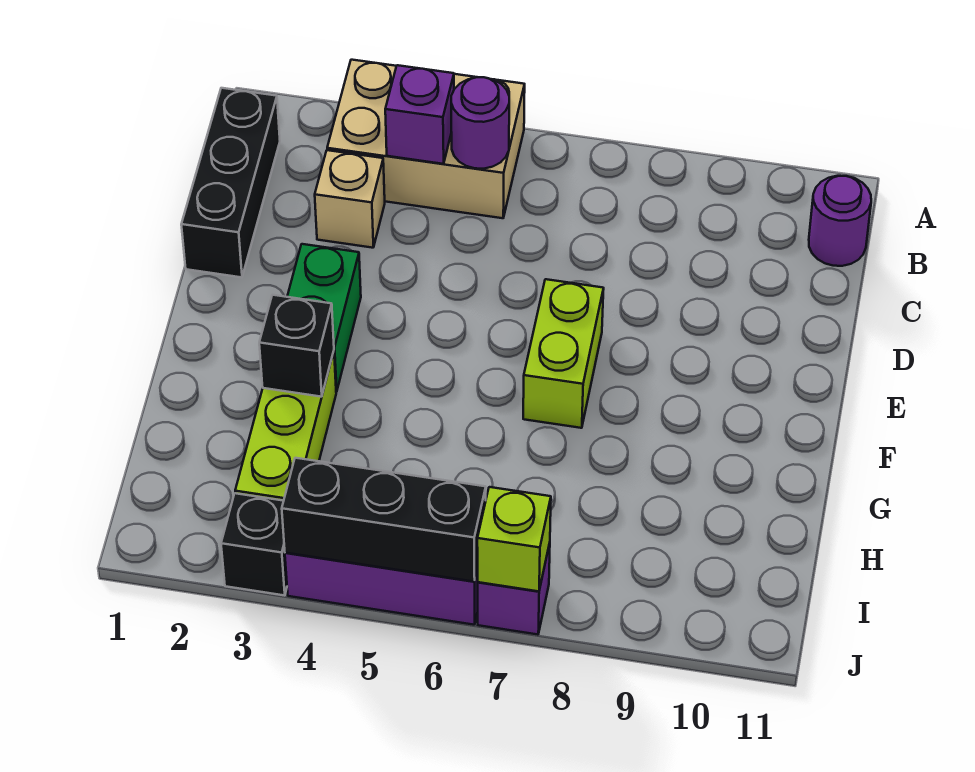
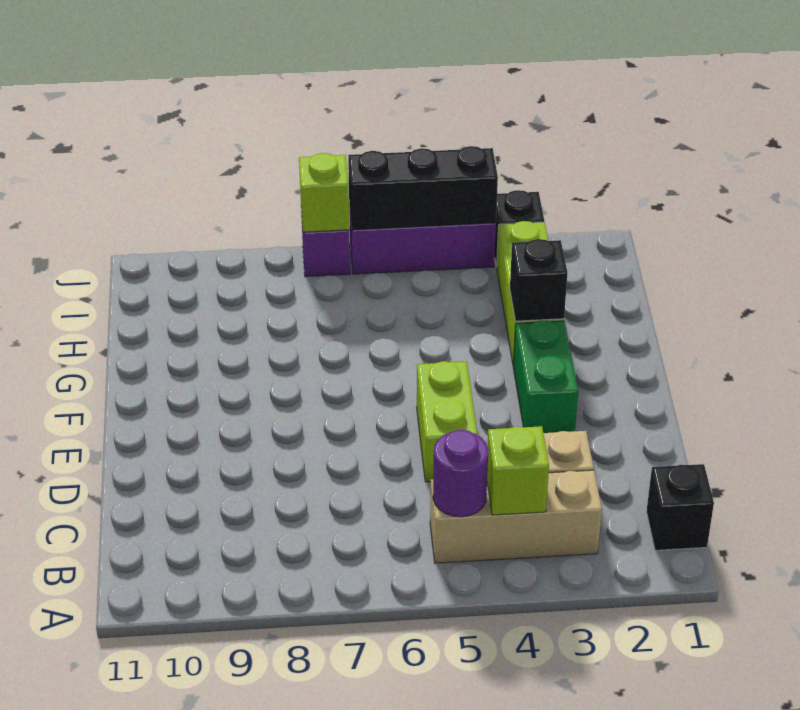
tan brick A3:B5 level 1 -> tan brick B3:B5 level 1
black brick B1:D1 level 1 -> black brick B1 level 1
purple brick B4 level 2 -> lime brick B4 level 2
purple round brick B11 level 1 -> none
lime brick E7:F7 level 1 -> lime brick D5:E5 level 1

